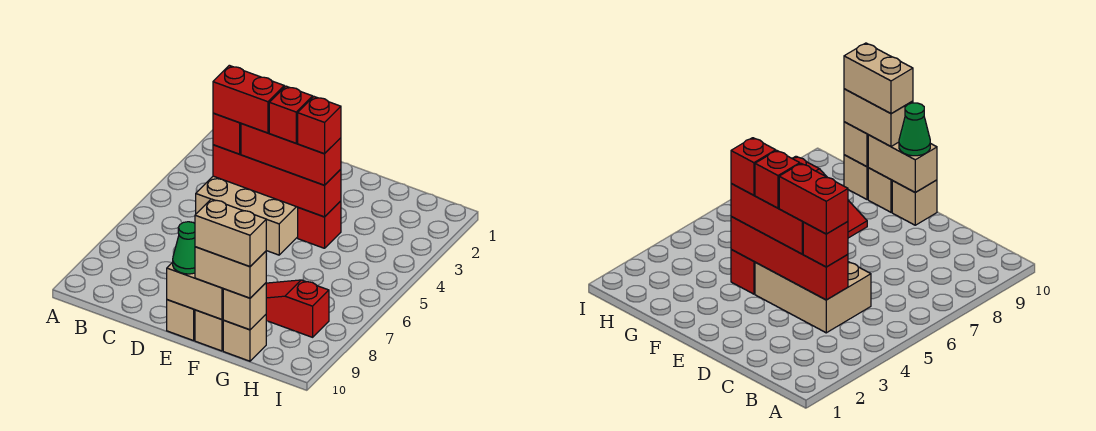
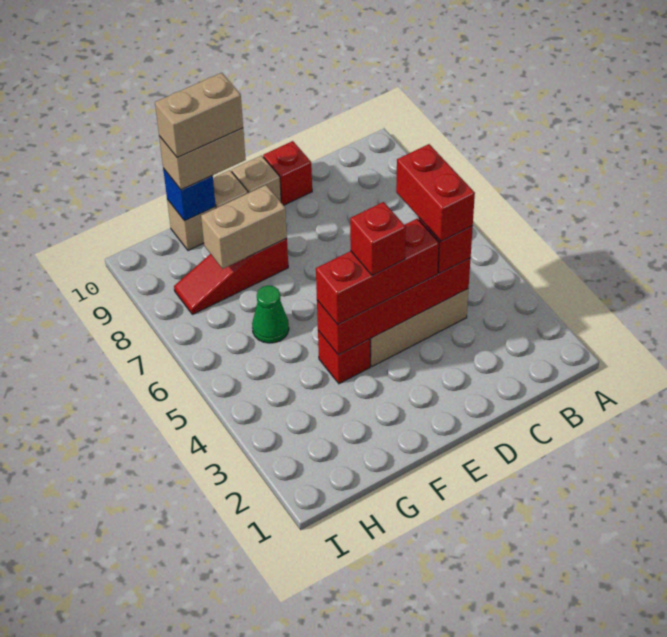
red brick C4:D4 level 4 -> red brick C4:C5 level 4
tan brick E10:F10 level 2 -> tan brick F8:G8 level 2
green cone E10 level 3 -> green cone G6 level 1
red brick F4 level 4 -> red brick D10 level 1
red slope F8:H8 level 1 top H -> red slope F8:H8 level 1 top F
tan brick G10 level 2 -> blue brick G10 level 2

